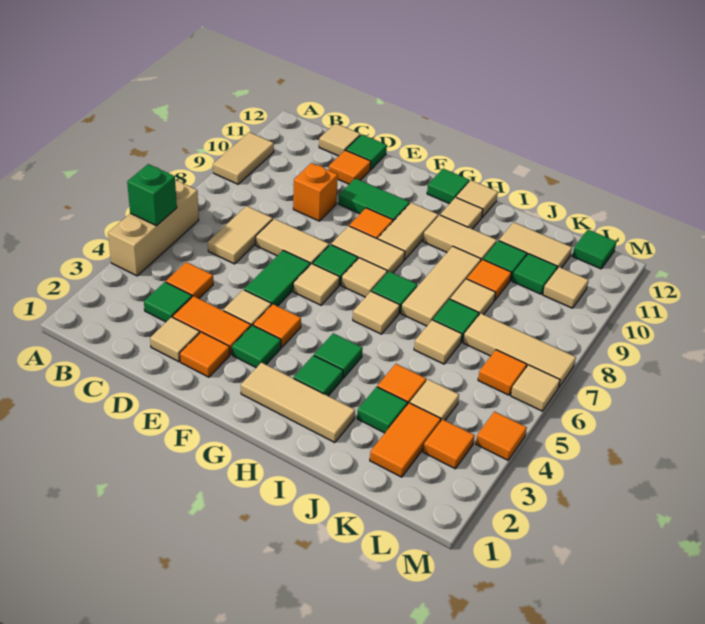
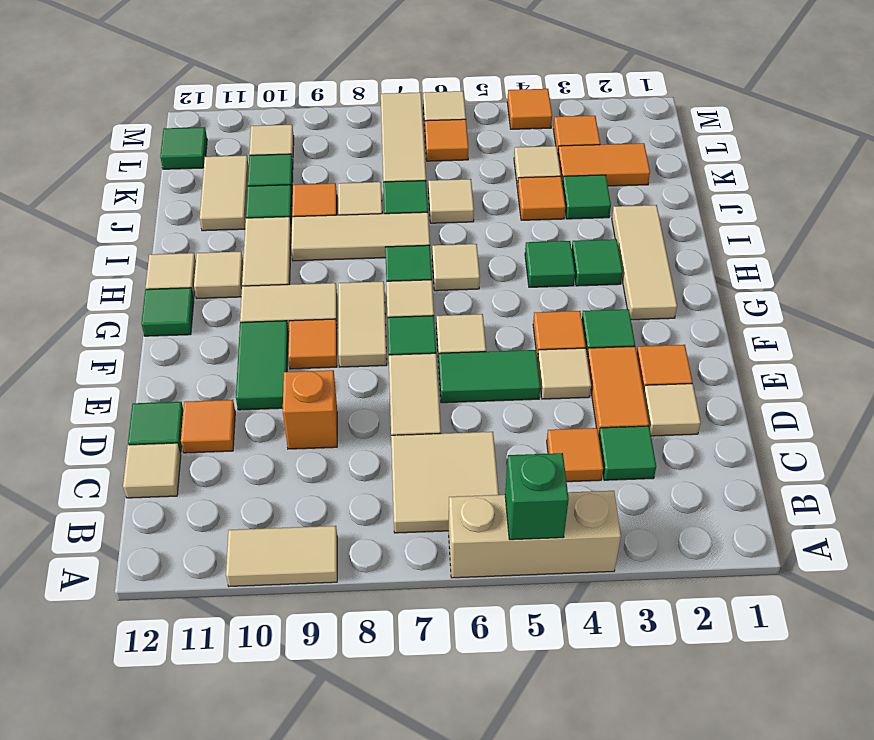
tan tile C6:C7 level 1 -> tan tile B6:C7 level 1

